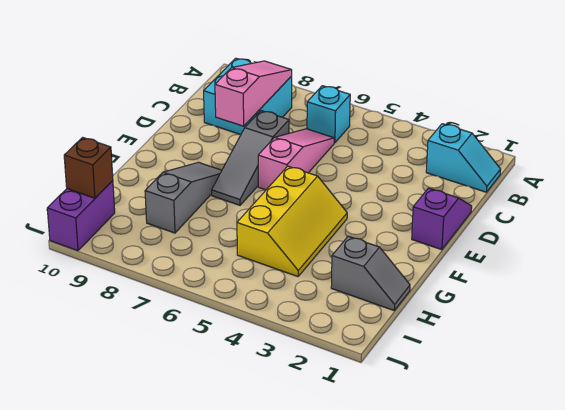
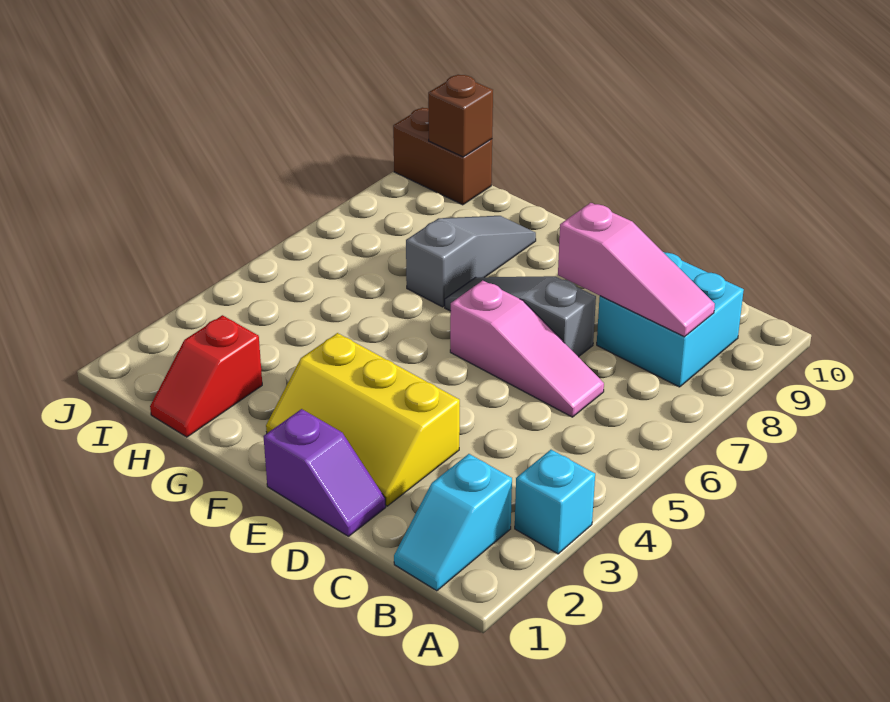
cyan brick B6 level 1 -> cyan brick A3 level 1
yellow slope F4:H5 level 1 top 5 -> yellow slope D2:F3 level 1 top 3
grey slope F8:H8 level 1 top H -> grey slope G7:G9 level 1 top 7
grey slope H1:H2 level 1 top 2 -> red slope H1:H2 level 1 top 2
purple brick I10:J10 level 1 -> brown brick I10:J10 level 1

